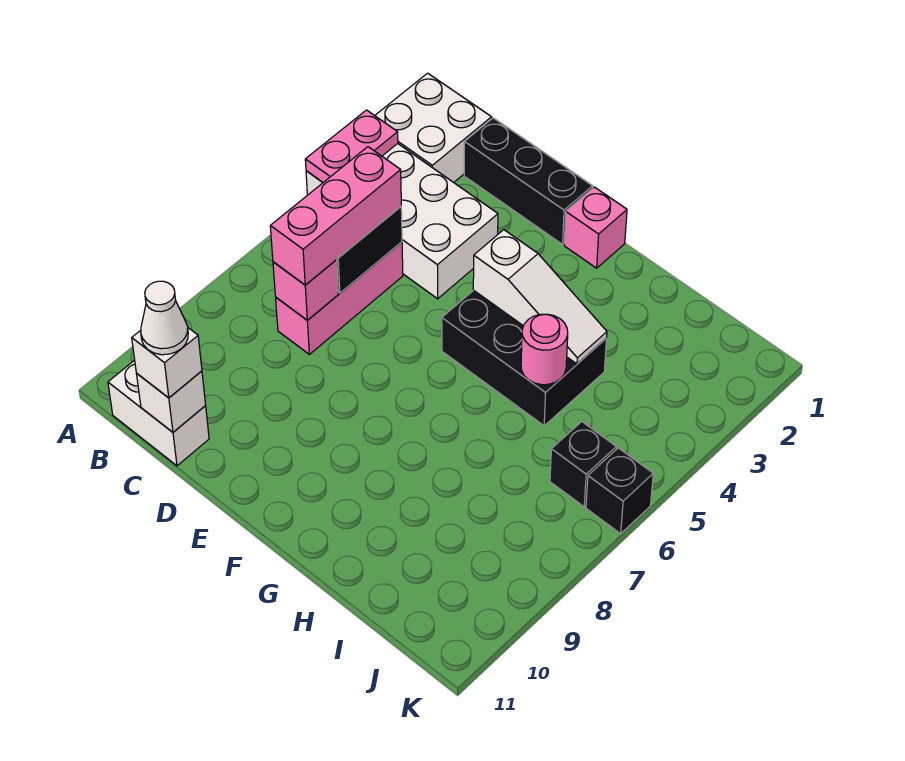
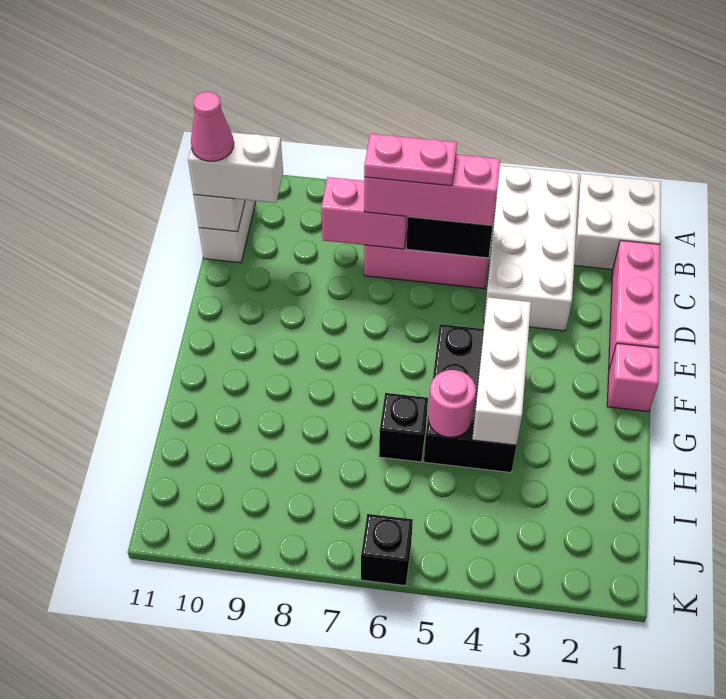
pink plate A3:A4 level 2 -> pink plate C6:C7 level 4
black brick C1:E1 level 1 -> pink brick C1:E1 level 1
pink brick C7 level 2 -> pink brick C7:C8 level 2
white brick C11 level 3 -> white brick C10:C11 level 3
white cone C11 level 4 -> pink cone C11 level 4
white slope F4:H4 level 2 top F -> white brick F4:H4 level 2
black brick J6 level 1 -> black brick H6 level 1

